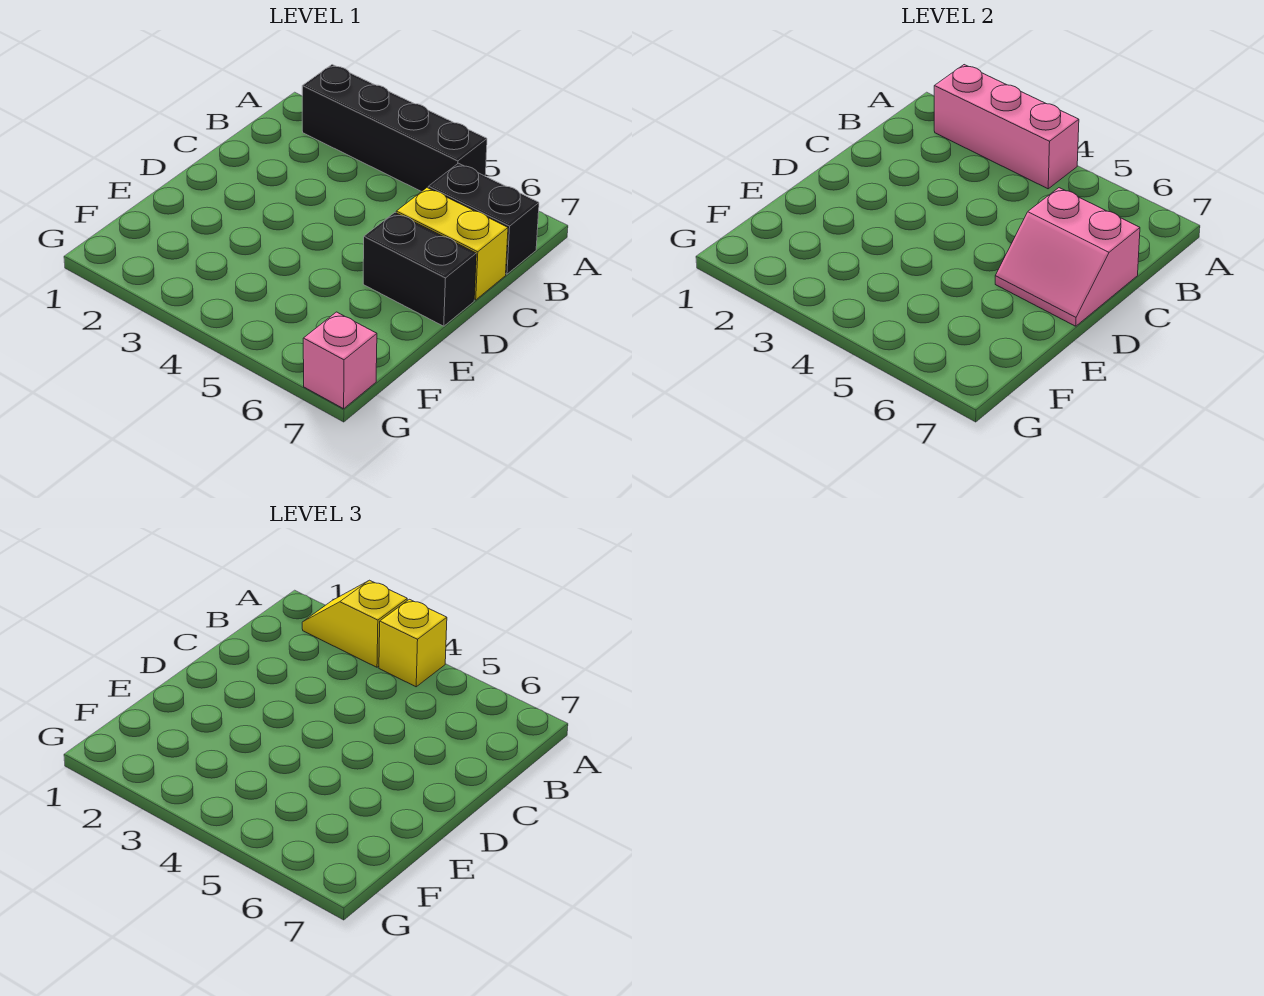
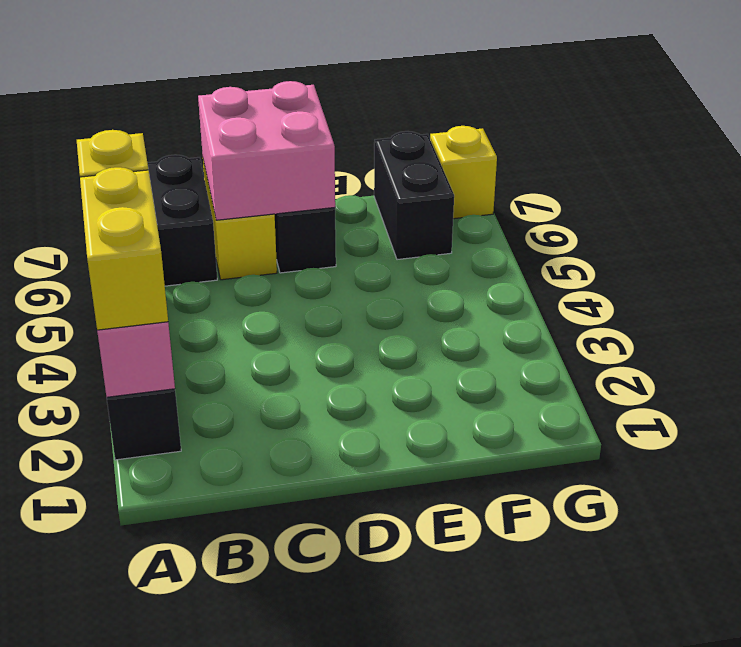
yellow slope A2:A3 level 3 top 3 -> yellow brick A2:A3 level 3
pink slope C6:D7 level 2 top C -> pink brick C6:D7 level 2
none -> black brick F6:F7 level 1
pink brick G7 level 1 -> yellow brick G7 level 1

